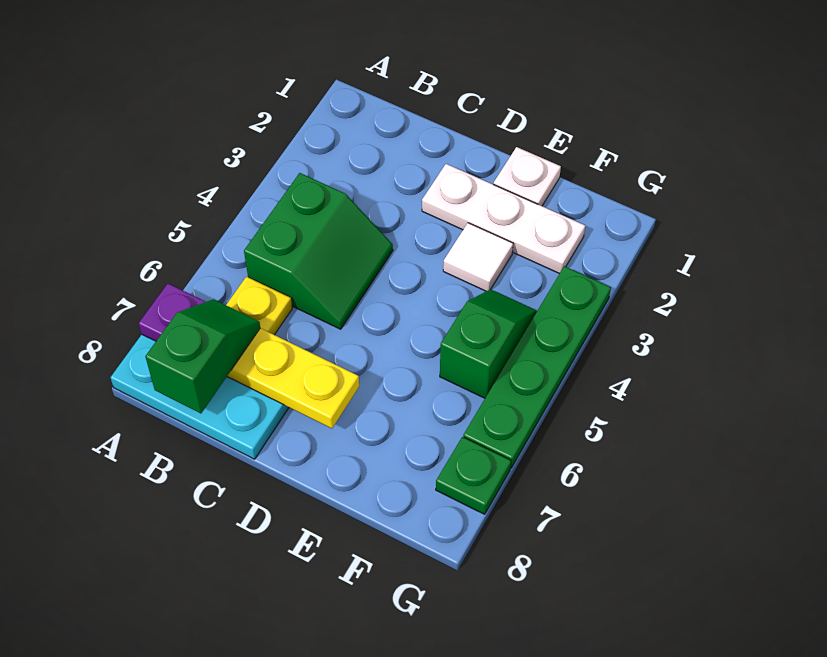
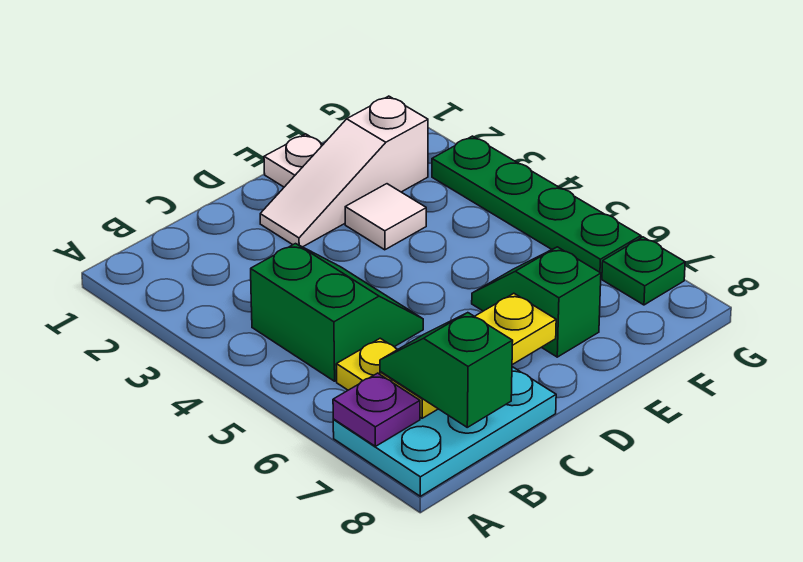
white plate D2:F2 level 1 -> white slope D2:F2 level 1 top F
green slope F4:F5 level 1 top 5 -> green slope E6:E7 level 1 top 7

